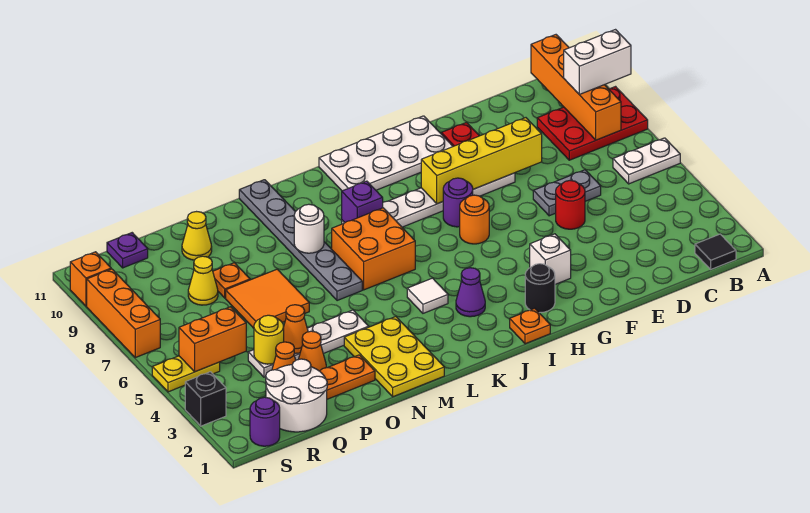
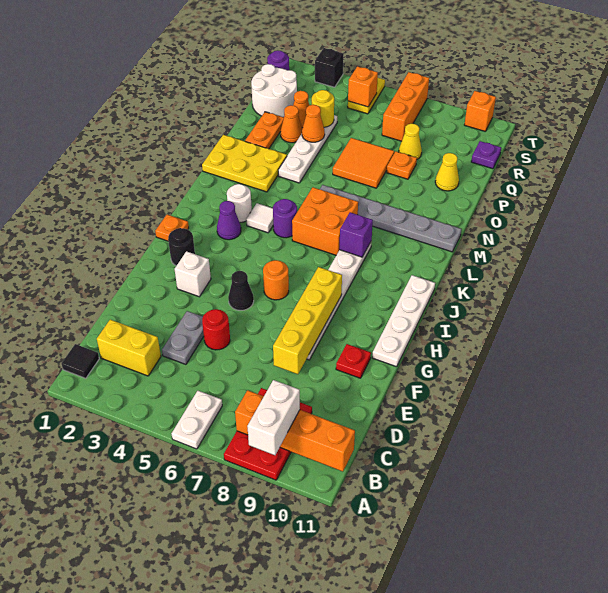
none -> yellow brick C2:C3 level 1
grey plate D6:E6 level 1 -> grey plate D4:E4 level 1
none -> black cone G5 level 1
white plate G10:J11 level 1 -> white plate G11:J11 level 1
purple round brick H7 level 1 -> purple round brick K5 level 1
white round brick M8 level 2 -> white round brick K3 level 1
orange brick R5:S5 level 2 -> orange brick S5 level 2
orange brick T7:T9 level 1 -> orange brick R7:T7 level 1

